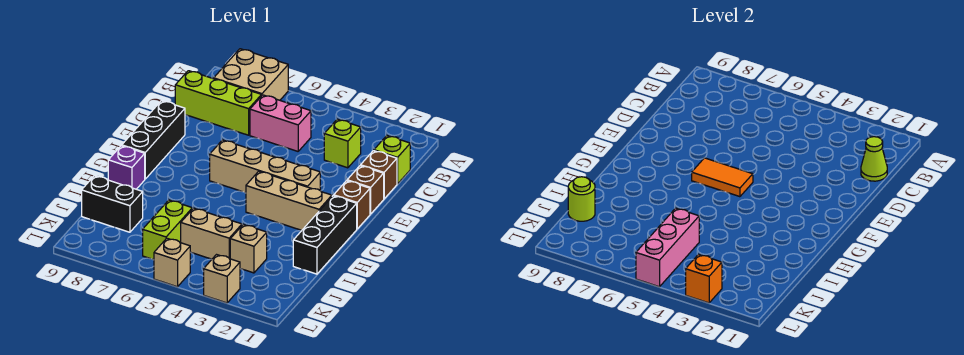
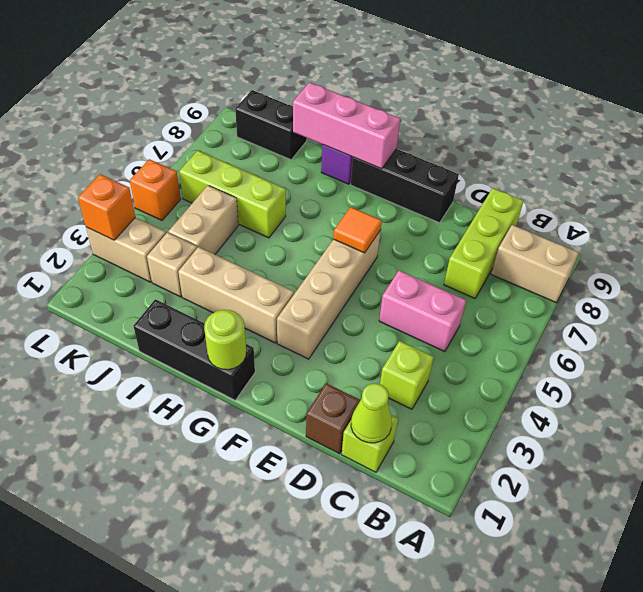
tan brick A7:B8 level 1 -> tan brick A8:B8 level 1
pink brick C5:C6 level 1 -> pink brick C5:D5 level 1
brown brick E1 level 1 -> none
brown brick F1 level 1 -> none
orange tile F5:F6 level 2 -> orange tile F6 level 2
tan brick G2:G4 level 1 -> tan brick G3:I3 level 1
pink brick J5:L5 level 2 -> pink brick G9:I9 level 2
lime brick J6:K6 level 1 -> lime brick I6:K6 level 1
black brick J8:J9 level 1 -> black brick J9:K9 level 1
lime round brick J9 level 2 -> lime round brick G1 level 2
tan brick L3 level 1 -> tan brick K3:L3 level 1
tan brick L5 level 1 -> orange brick L5 level 1

